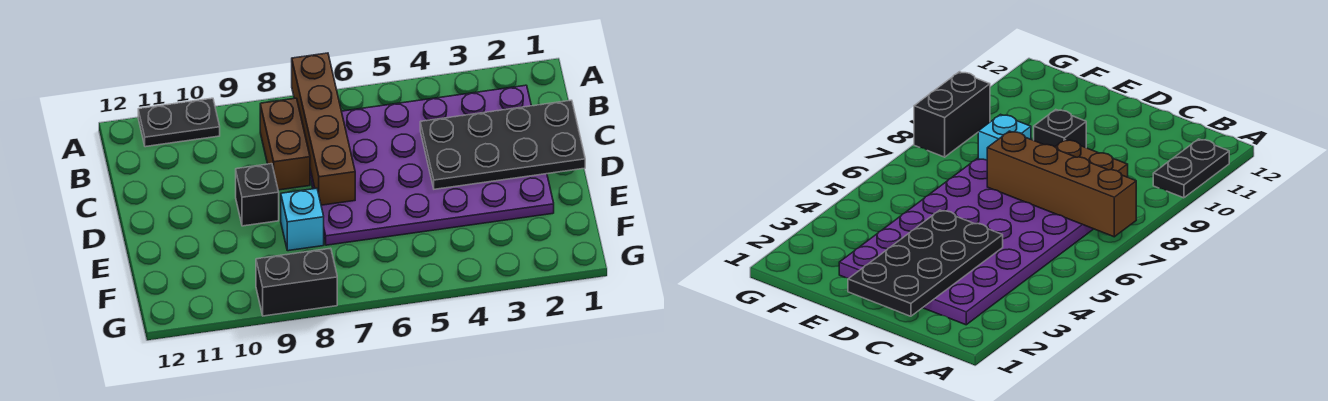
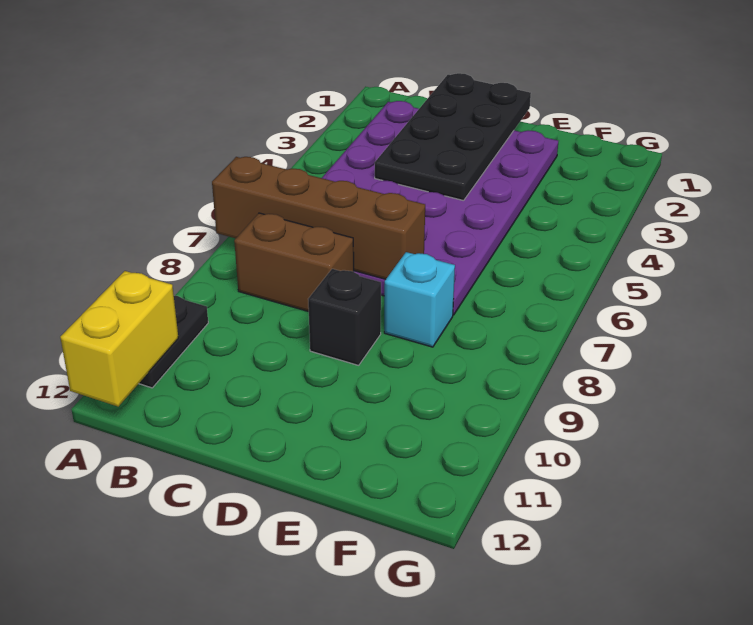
none -> yellow brick A11:A12 level 2
black brick G8:G9 level 1 -> none

